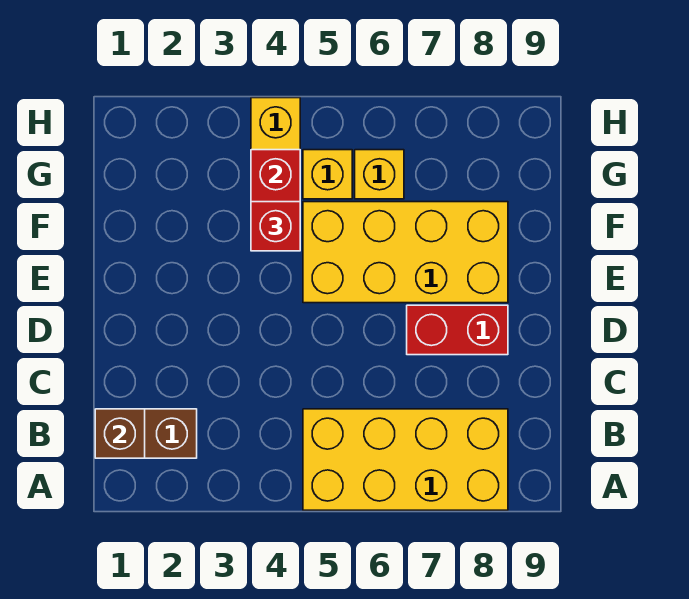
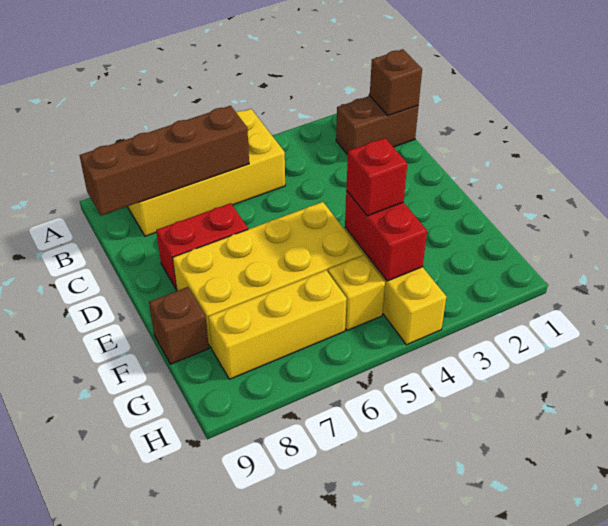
none -> brown brick B6:B9 level 2
none -> brown brick F9 level 1
yellow brick G6 level 1 -> yellow brick G6:G8 level 1

